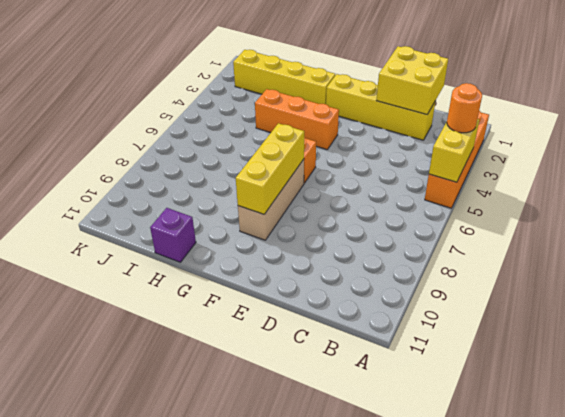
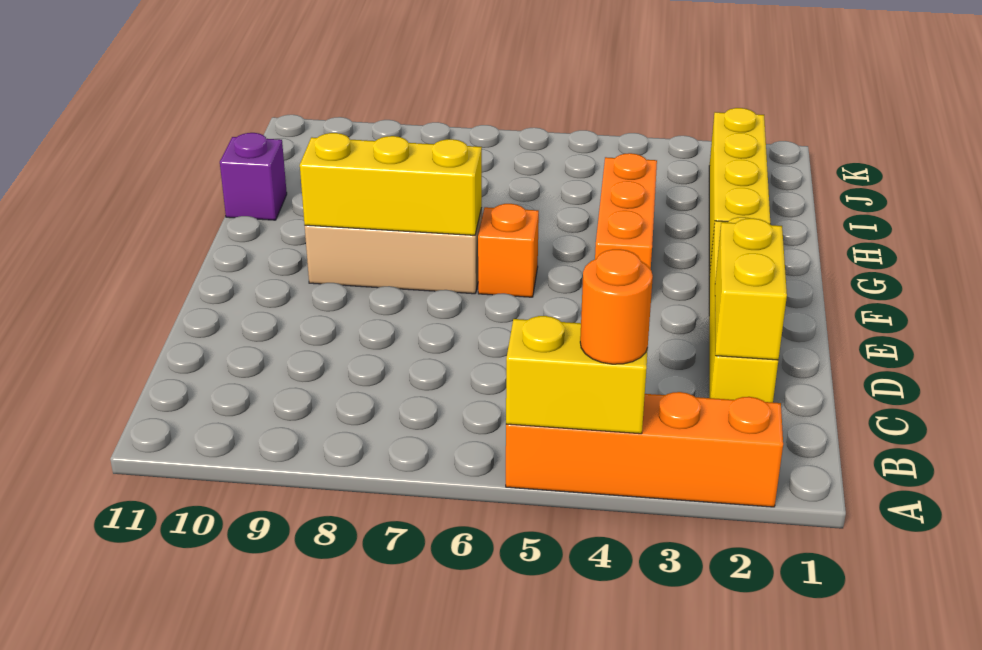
yellow brick C1:D2 level 2 -> yellow brick C2:D2 level 2

